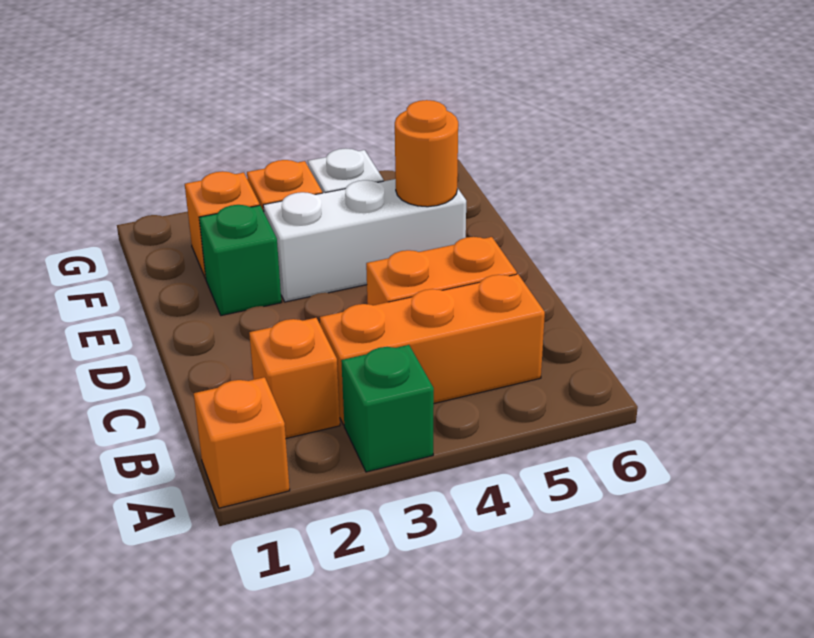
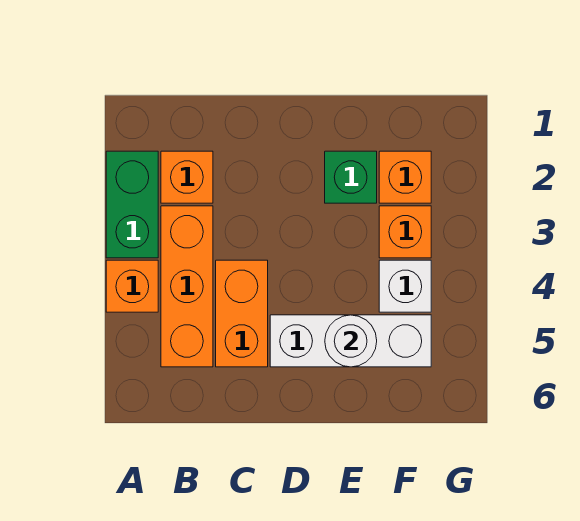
orange brick A1 level 1 -> orange brick A4 level 1
green brick A3 level 1 -> green brick A2:A3 level 1
white brick E3:E5 level 1 -> white brick D5:F5 level 1
orange round brick E5 level 2 -> white round brick E5 level 2

